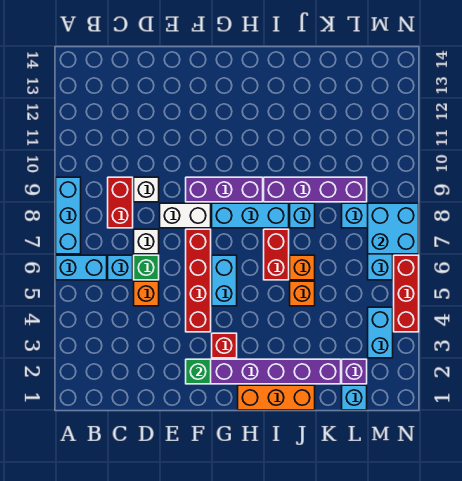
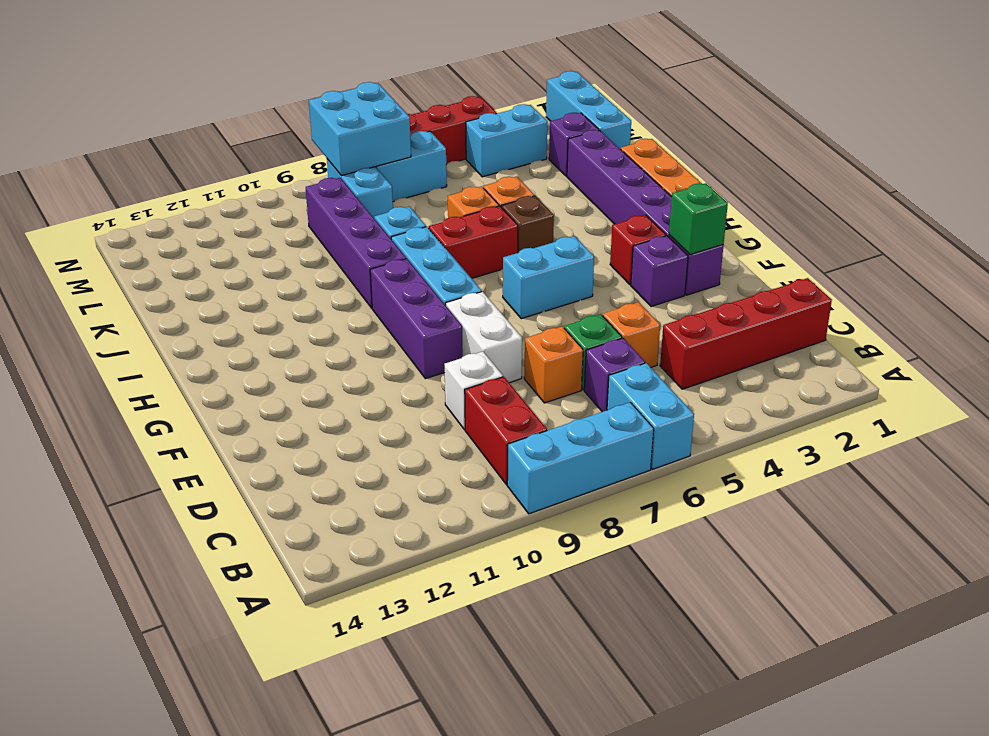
cyan brick C6 level 1 -> purple brick C6 level 1
red brick C8:C9 level 1 -> red brick B9:C9 level 1
white brick D7 level 1 -> orange brick D7 level 1
none -> purple brick F3 level 1
red brick F4:F7 level 1 -> red brick C1:C4 level 1
none -> brown brick I5 level 1
cyan brick L1 level 1 -> cyan brick L1:N1 level 1

